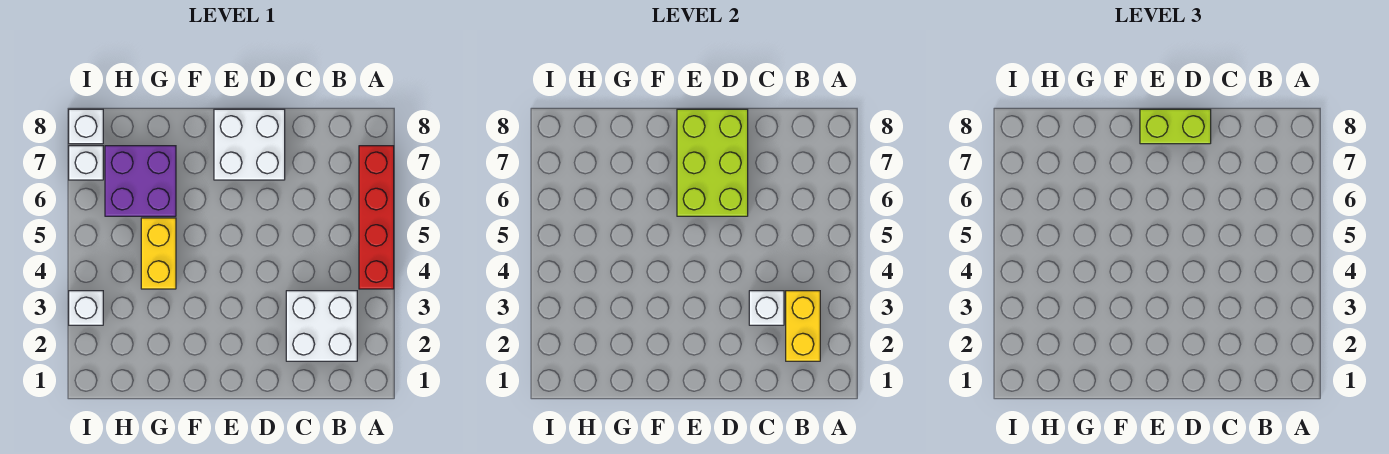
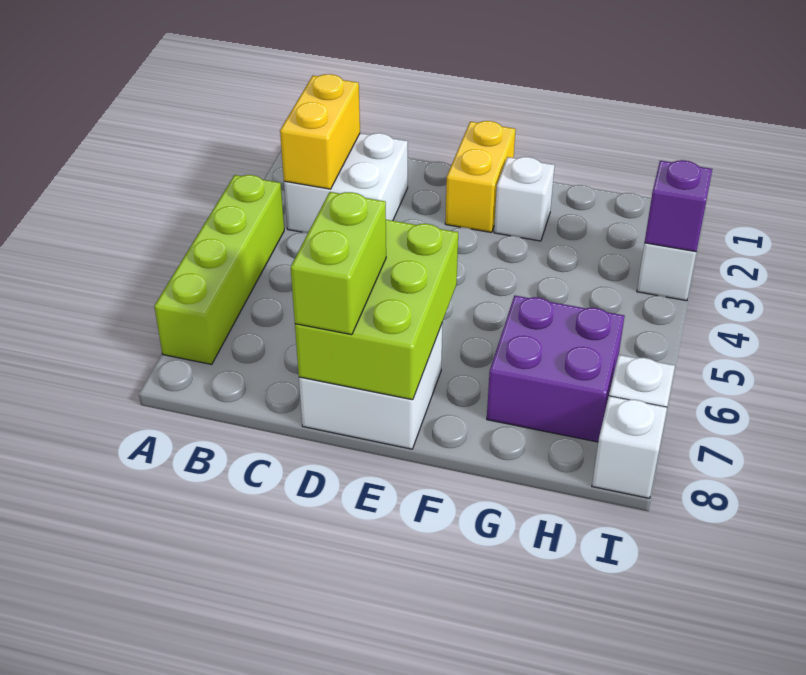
red brick A4:A7 level 1 -> lime brick A4:A7 level 1
white brick C3 level 2 -> white brick F2 level 1
lime brick D8:E8 level 3 -> lime brick D7:D8 level 3
yellow brick G4:G5 level 1 -> yellow brick E1:E2 level 1
none -> purple brick I3 level 2

